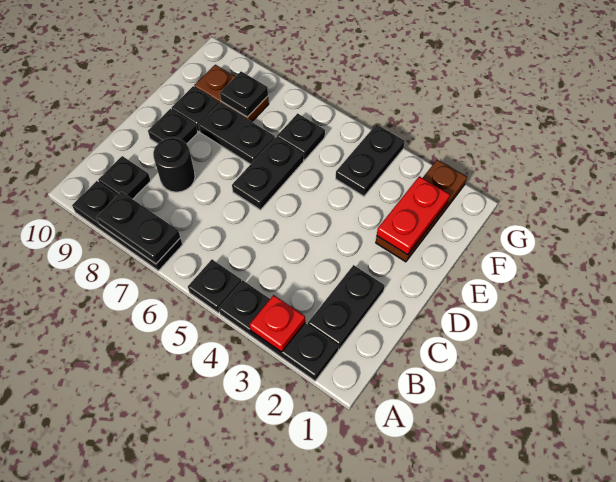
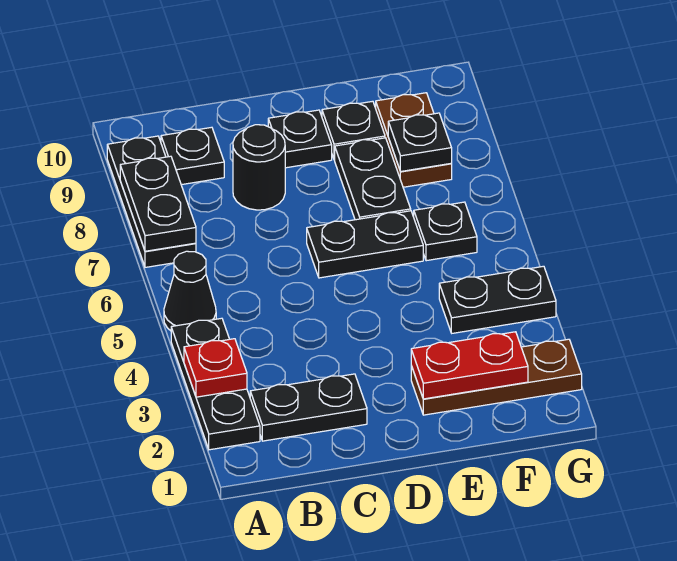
black plate A5 level 1 -> black cone A5 level 1

